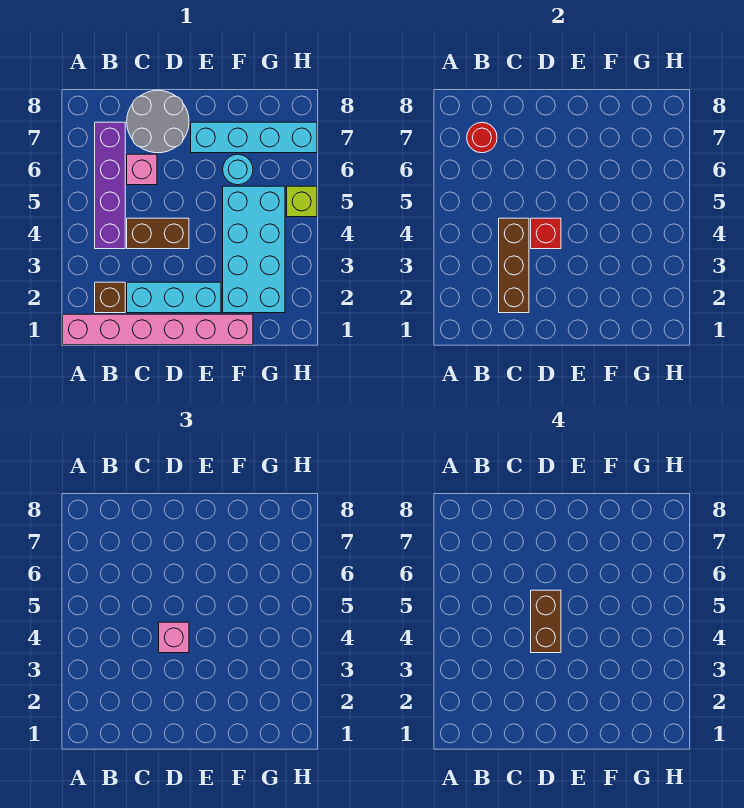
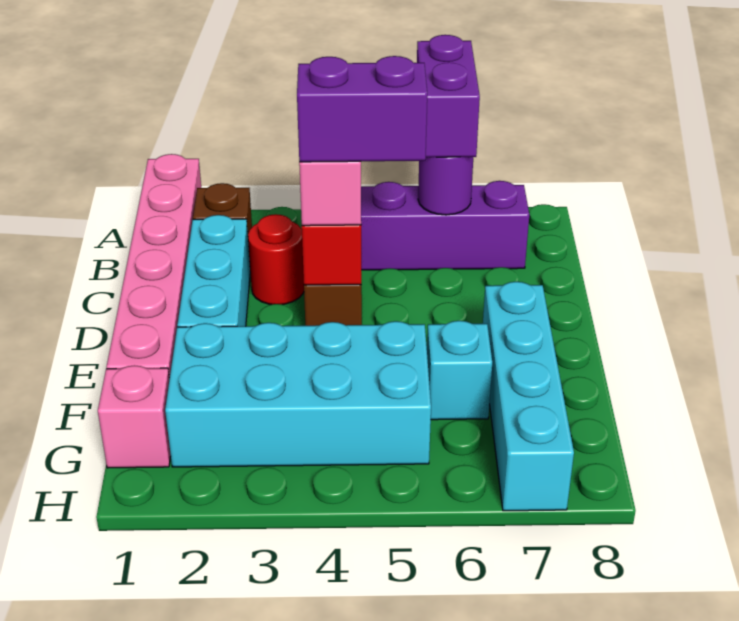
none -> purple brick A6:B6 level 3
none -> purple round brick B6 level 2
red round brick B7 level 2 -> red round brick C3 level 1
brown brick C2:C4 level 2 -> none
pink brick C6 level 1 -> pink brick G1 level 1
grey round brick C7:D8 level 1 -> none
brown brick D4:D5 level 4 -> purple brick D4:D5 level 4
cyan round brick F6 level 1 -> cyan brick F6 level 1
lime brick H5 level 1 -> none

